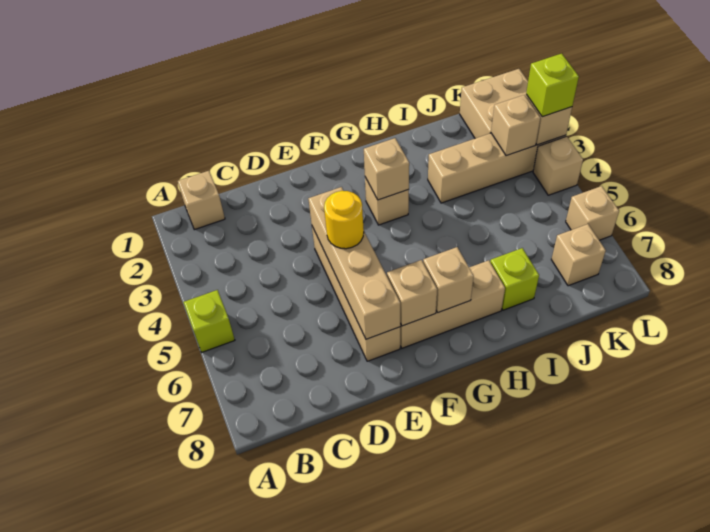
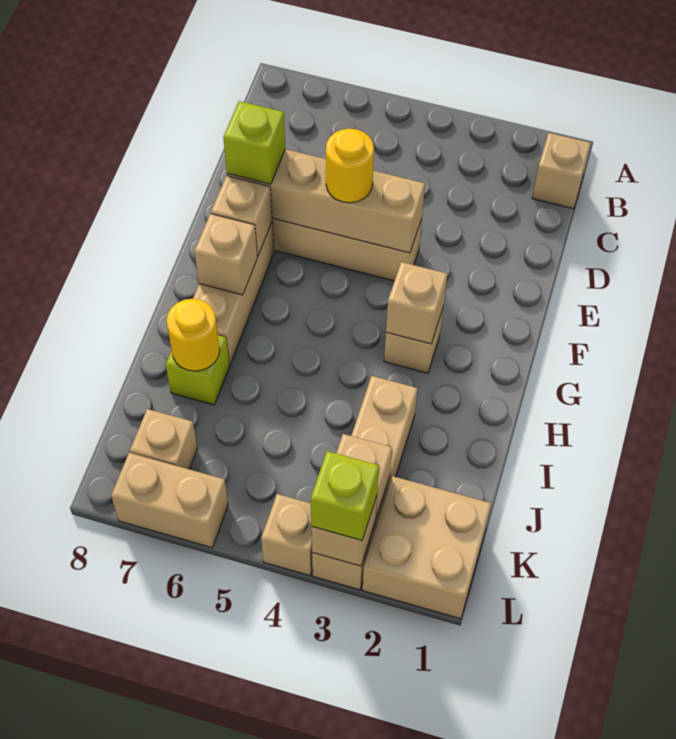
lime brick A5 level 1 -> lime brick E7 level 3
none -> yellow round brick I7 level 2
tan brick L6 level 1 -> tan brick L6:L7 level 1

